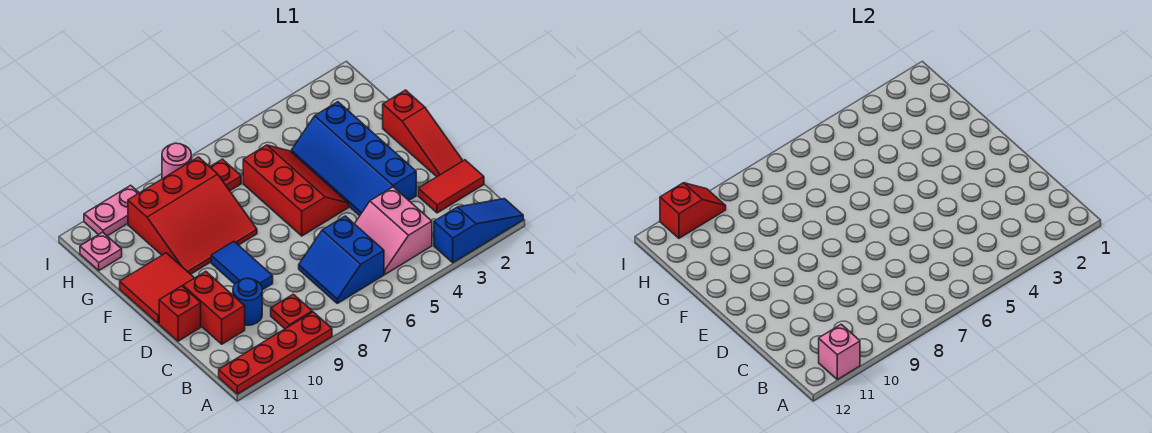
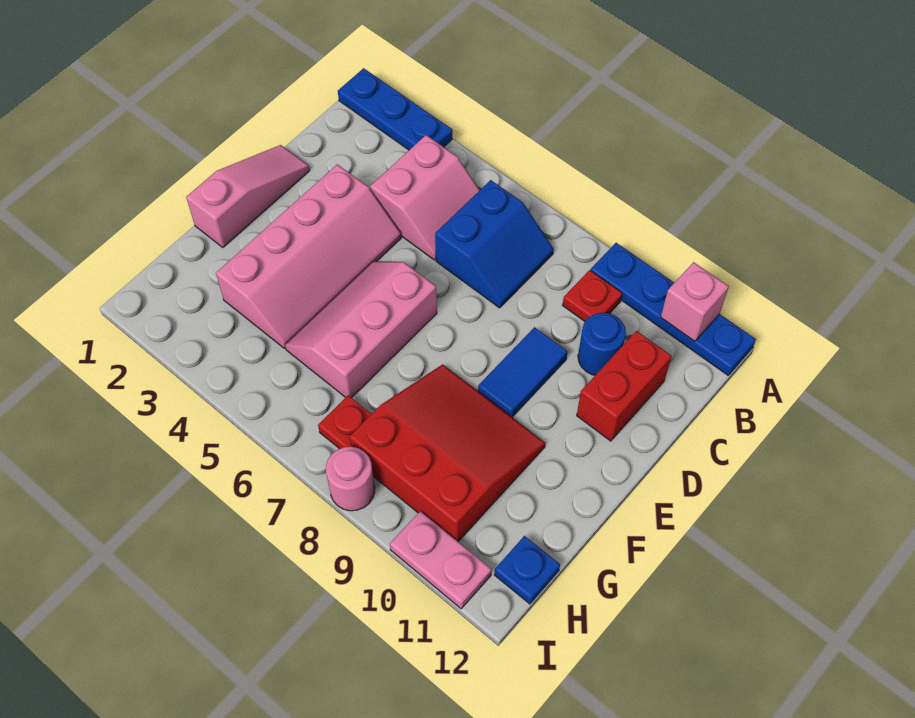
blue slope A1:A3 level 1 top 3 -> blue plate A1:A3 level 1
red plate A9:A12 level 1 -> blue plate A9:A12 level 1
red tile C1:C2 level 1 -> none
red slope D1:F1 level 1 top F -> pink slope D1:F1 level 1 top F
blue slope D3:G4 level 1 top 3 -> pink slope D3:G4 level 1 top 3
red brick D12 level 1 -> none
red slope E5:G6 level 1 top 6 -> pink slope E5:G6 level 1 top 6
red tile E11:F12 level 1 -> none
pink plate H12 level 1 -> blue plate H12 level 1
red slope I10:I11 level 2 top 11 -> none

